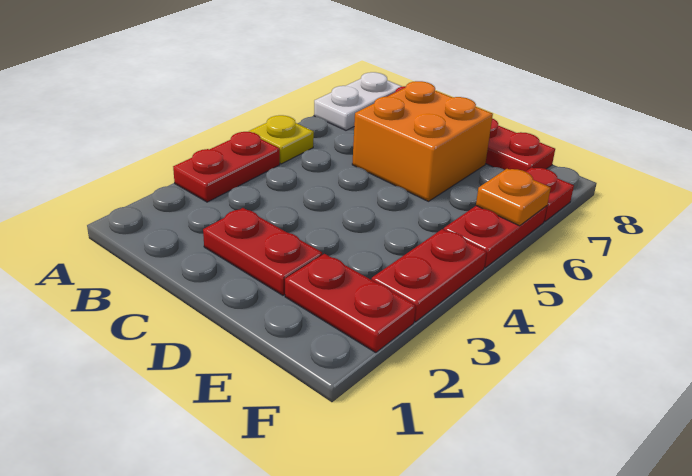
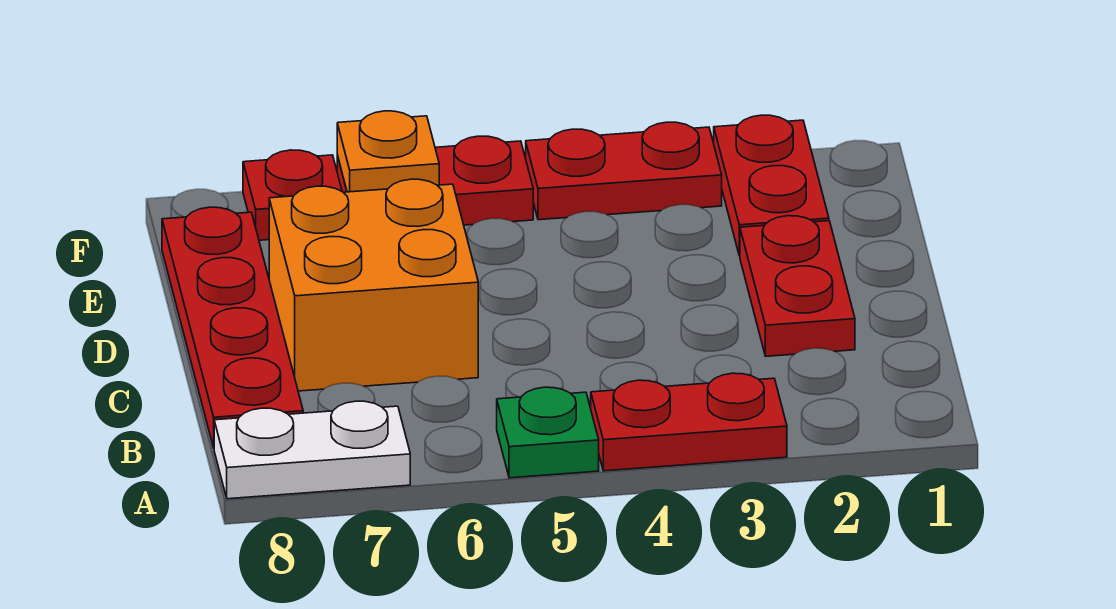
yellow plate A5 level 1 -> green plate A5 level 1

